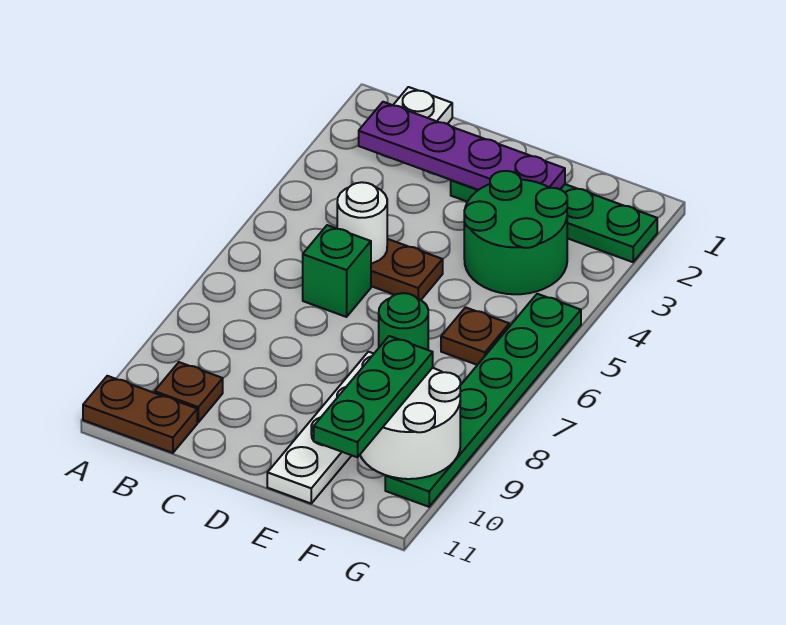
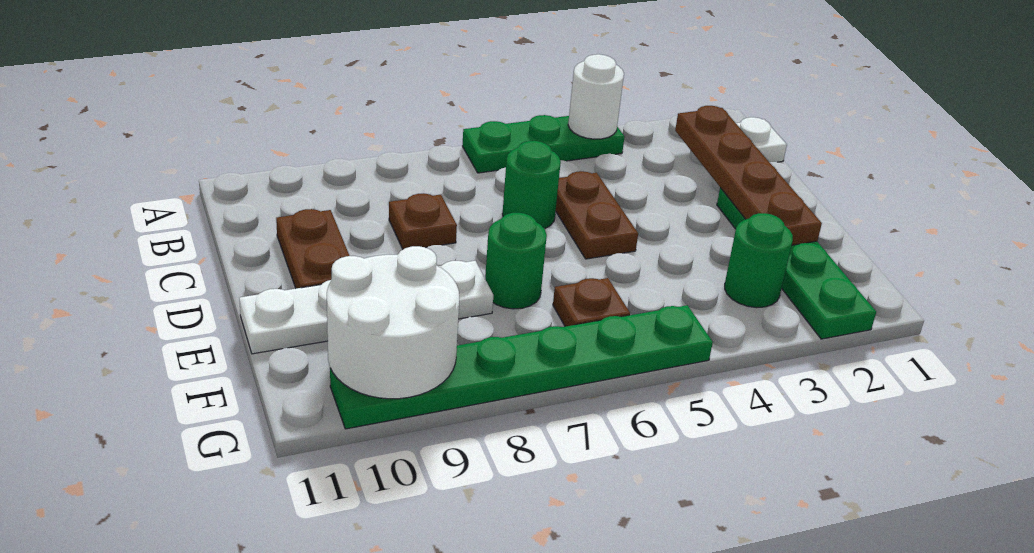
brown plate A11:B11 level 1 -> brown plate C10:D10 level 1
purple plate B2:E2 level 2 -> brown plate B2:E2 level 2
brown plate B10 level 1 -> brown plate C8 level 1
white round brick C5 level 2 -> white round brick A4 level 2
green brick C6 level 1 -> green round brick C6 level 1
green round brick E3:F4 level 1 -> green round brick F3 level 1
green plate F9:F11 level 3 -> green plate A4:A6 level 1

